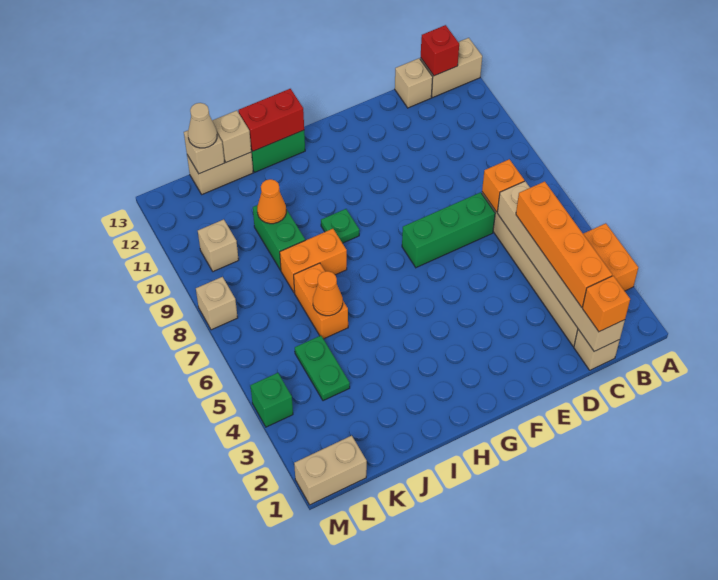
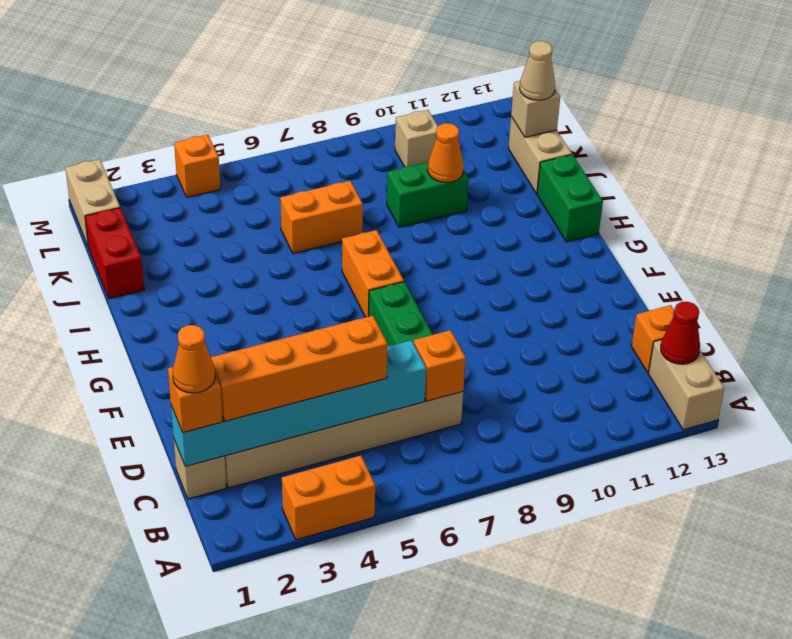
red brick B13 level 2 -> red cone B13 level 2
tan brick C1:C6 level 2 -> cyan brick C1:C6 level 2
tan brick C13 level 1 -> orange brick C13 level 1
green plate H9 level 1 -> none
red brick H13:I13 level 2 -> red brick J1:K1 level 1
orange brick I8:J8 level 1 -> orange brick G7:H7 level 1
orange cone J6 level 2 -> orange cone C1 level 4
tan brick J13 level 2 -> none
green plate K4:K5 level 1 -> none
green brick M4 level 1 -> orange brick M4 level 1
tan brick M8 level 1 -> none

